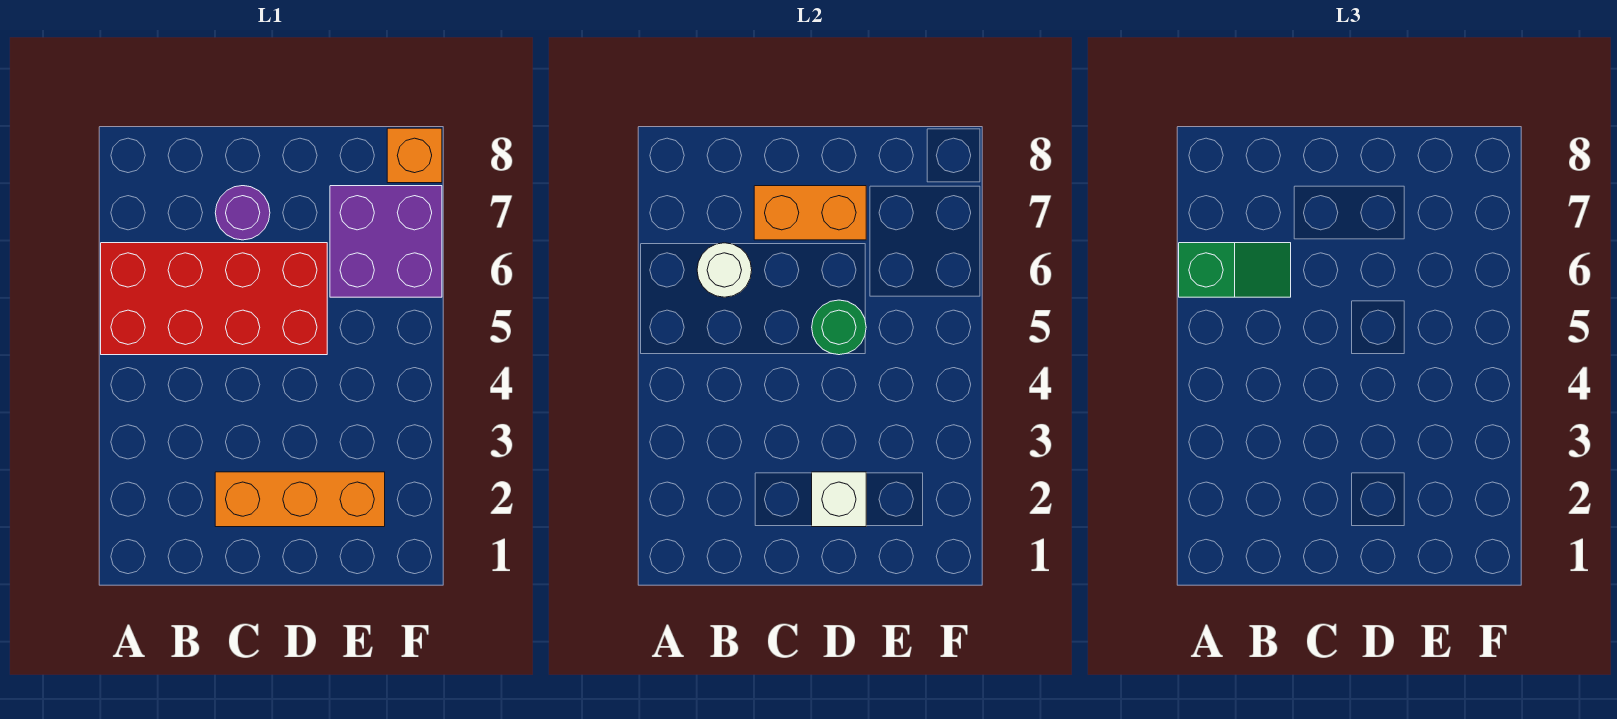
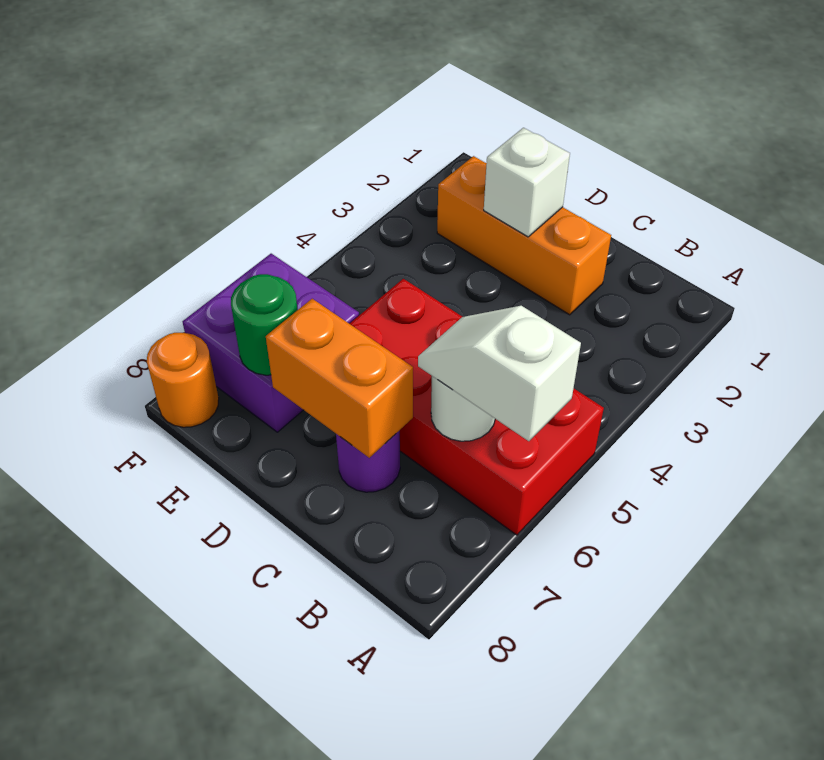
green slope A6:B6 level 3 top A -> white slope A6:B6 level 3 top A
green round brick D5 level 2 -> green round brick E7 level 2
orange brick F8 level 1 -> orange round brick F8 level 1

